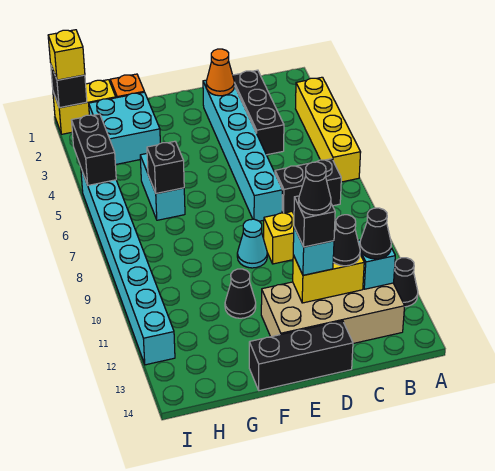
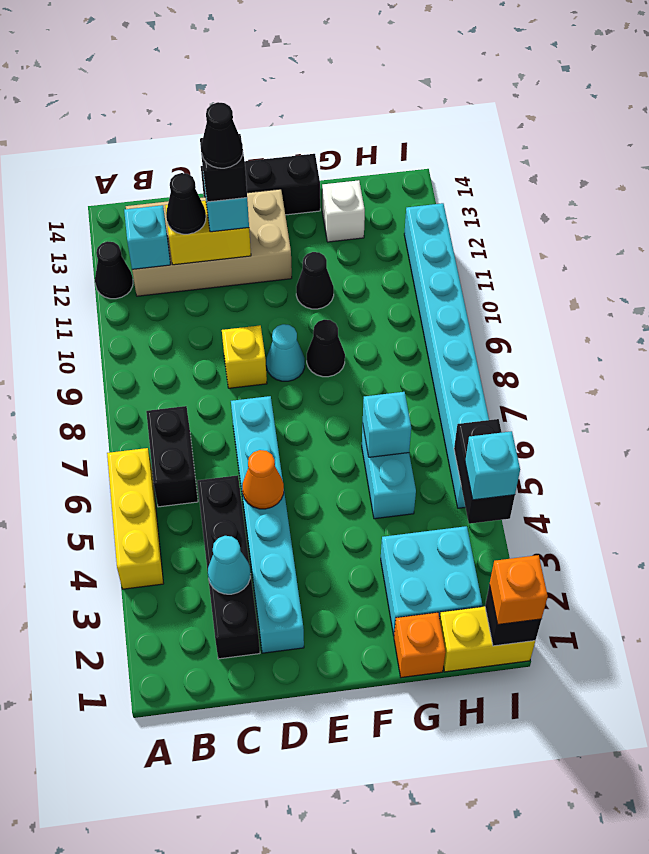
yellow brick A3:A6 level 1 -> yellow brick A4:A6 level 1
black brick B7:C7 level 1 -> black brick B6:B7 level 1
black cone B12 level 3 -> black cone F9 level 1
black brick C2:C4 level 1 -> black brick C2:C5 level 1
none -> cyan cone C3 level 2
orange cone D2 level 2 -> orange cone D5 level 2
black brick G6 level 2 -> cyan brick G6 level 2
none -> white brick G13 level 1
yellow brick I1 level 3 -> orange brick I1 level 3
none -> cyan brick I4 level 3

